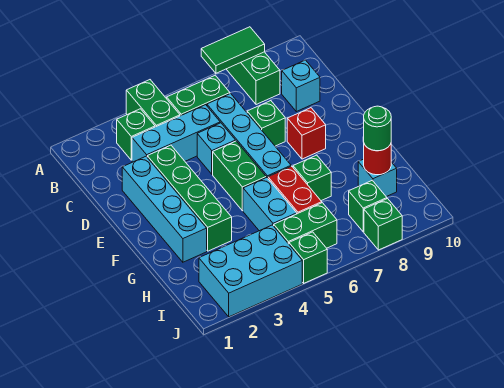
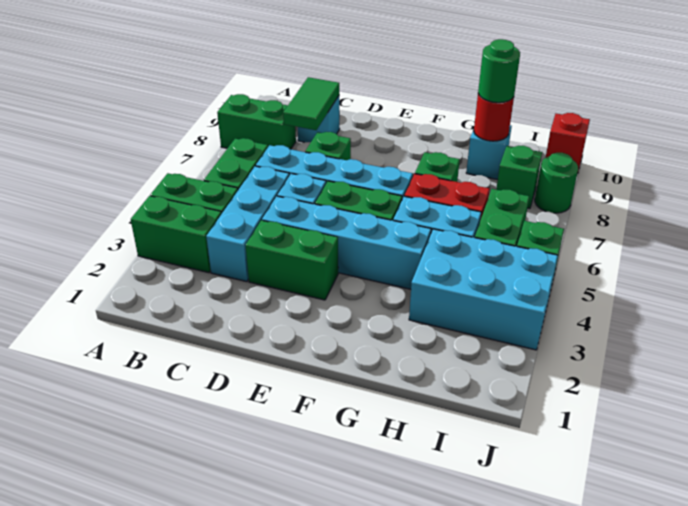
green tile A7:A8 level 2 -> green tile C8:C9 level 2
green brick B3 level 1 -> green brick A3:B3 level 1
cyan brick D2:G2 level 1 -> cyan brick D4:G4 level 1
green brick D3:G3 level 1 -> green brick D3:E3 level 1
red brick E8 level 1 -> red brick J10 level 1
cyan brick I2:J4 level 1 -> cyan brick H3:J4 level 1
green brick J8 level 1 -> green round brick J8 level 1

